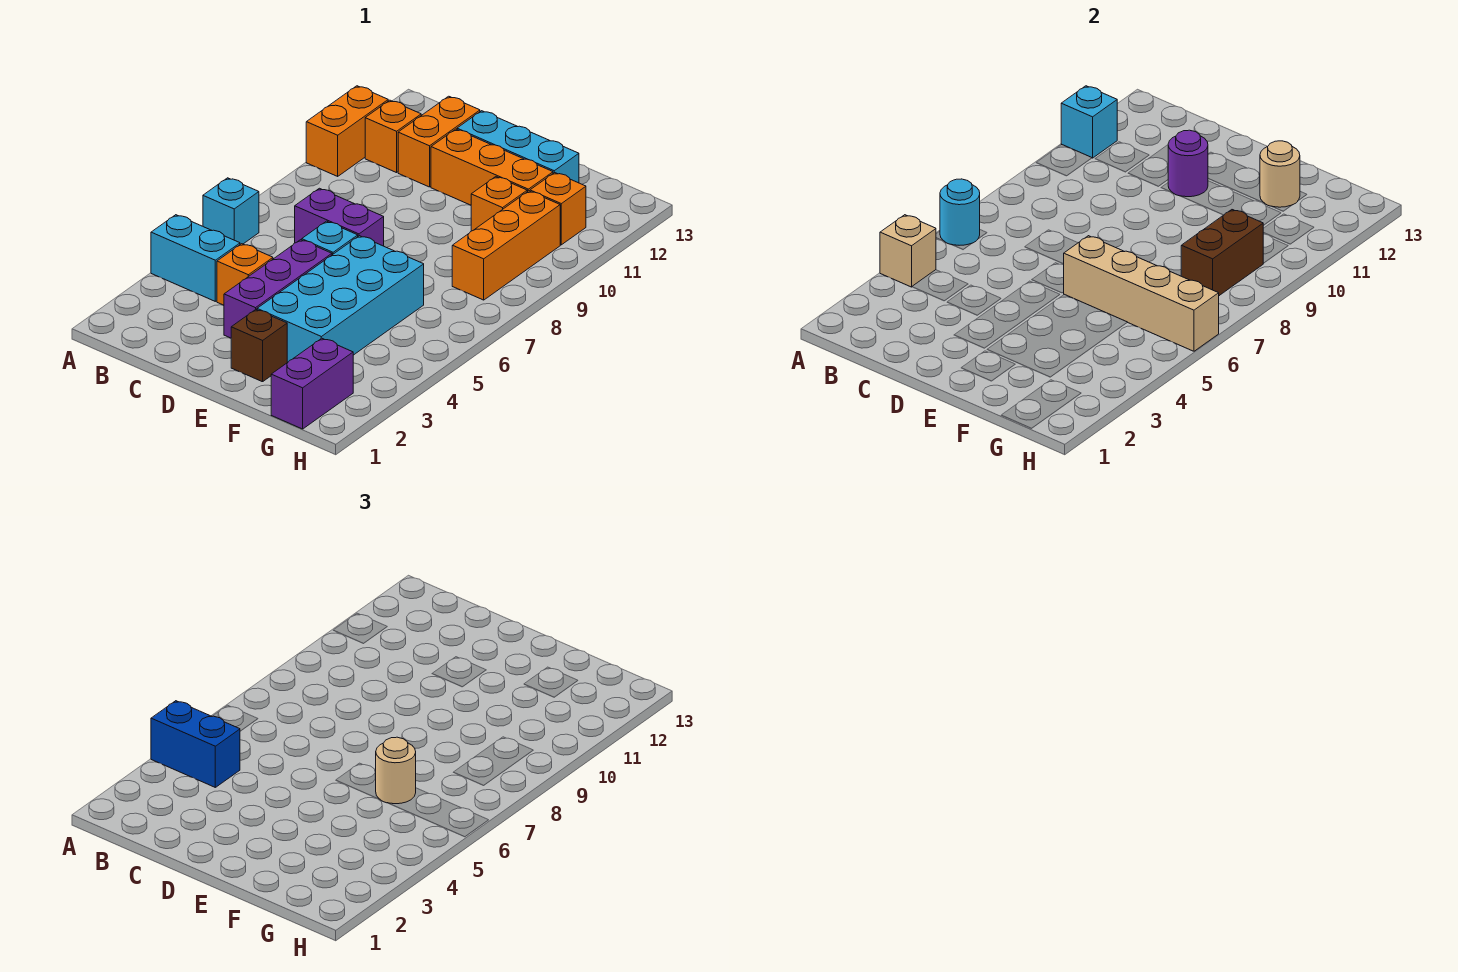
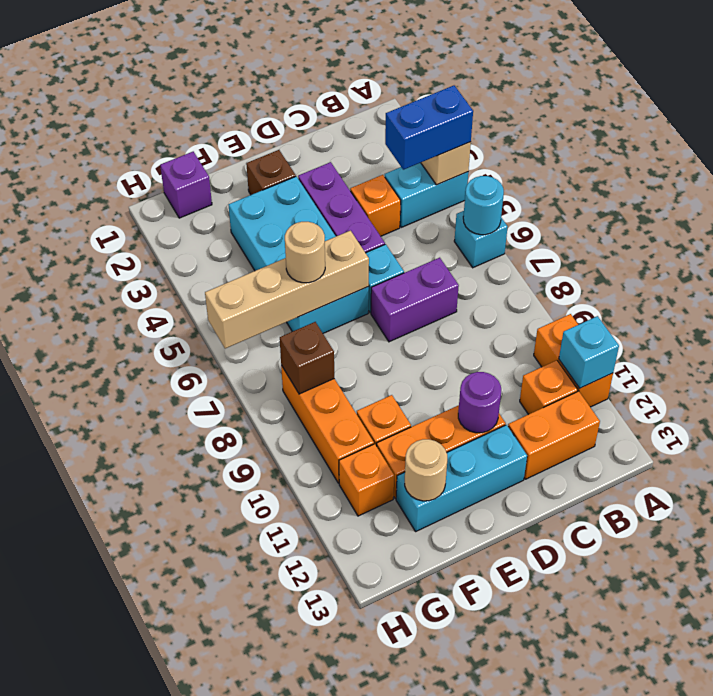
orange brick C11:C12 level 1 -> orange brick B12:C12 level 1
purple brick G1:G2 level 1 -> purple brick G1 level 1
brown brick G8:G9 level 2 -> brown brick G8 level 2

